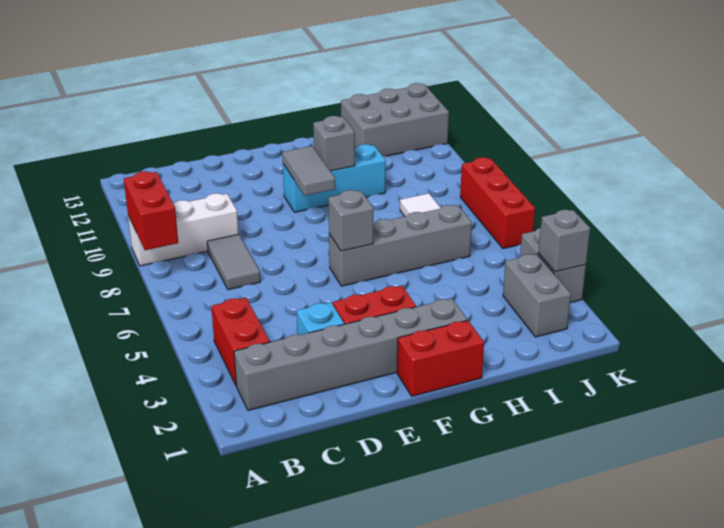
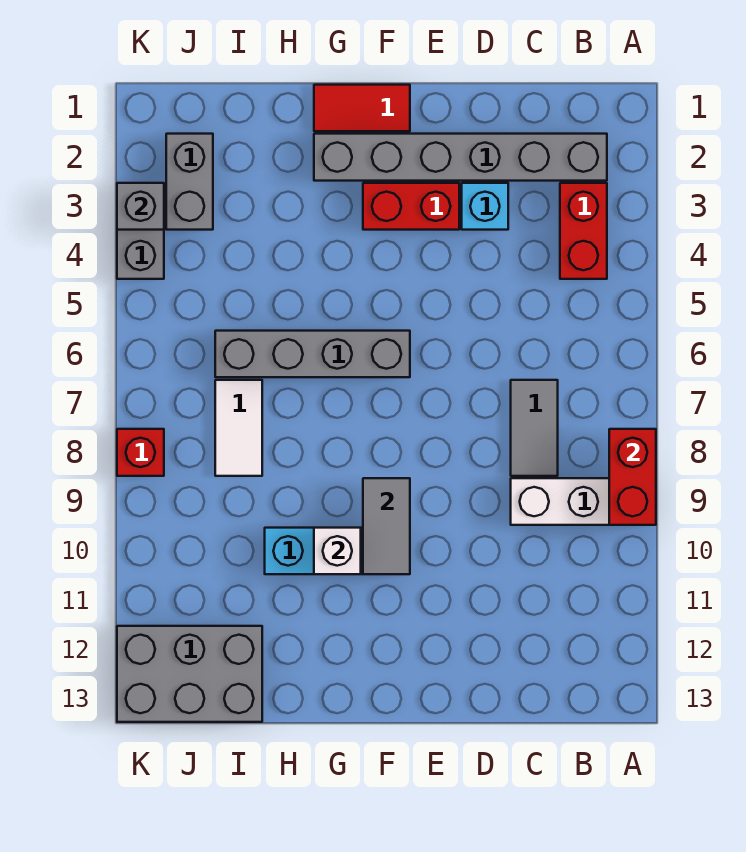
red brick F1:G1 level 1 -> red tile F1:G1 level 1
grey brick F6 level 2 -> none
grey brick G10 level 2 -> white brick G10 level 2
red brick K6:K8 level 1 -> red brick K8 level 1

